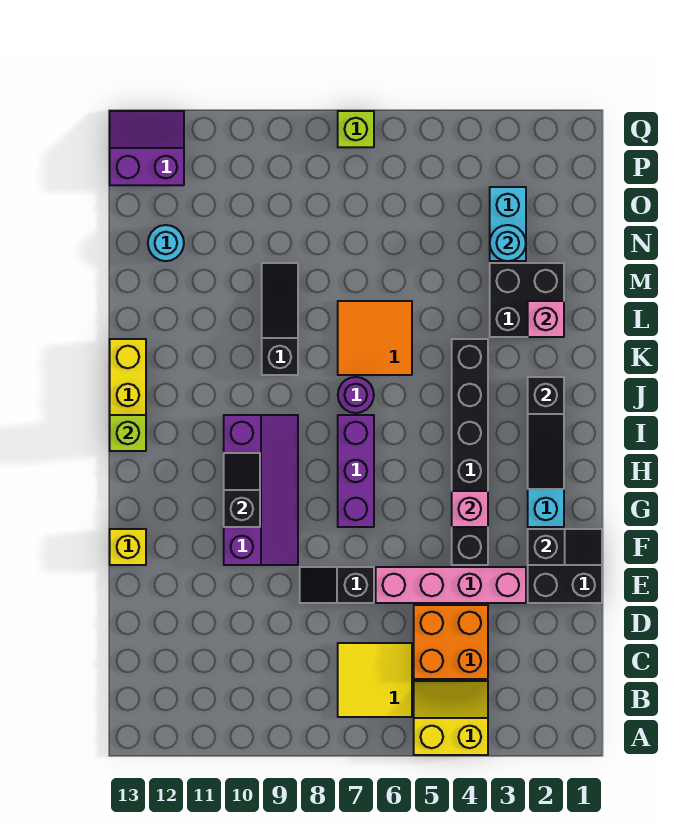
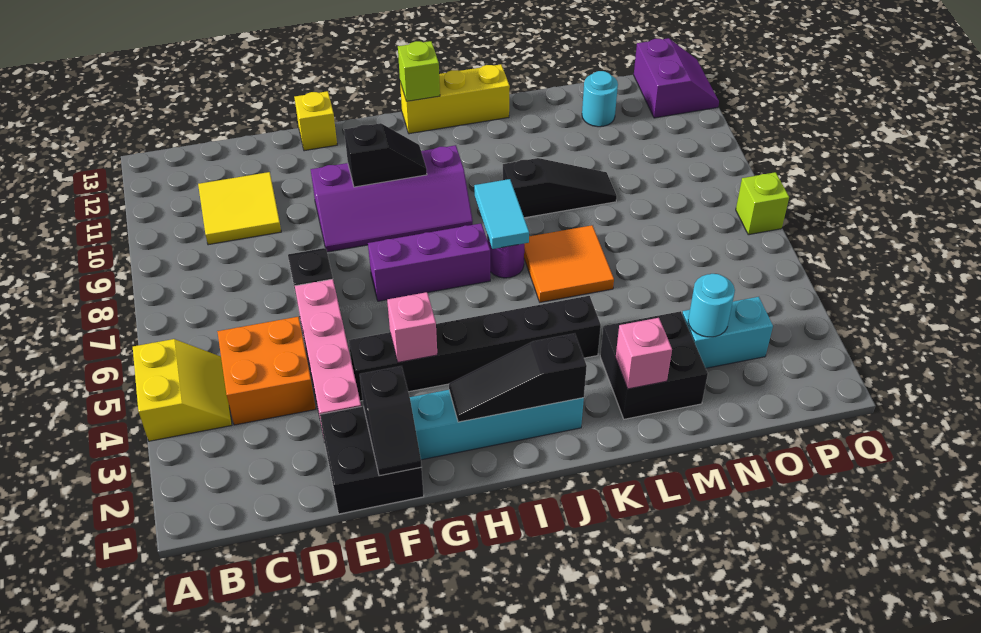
yellow tile B6:C7 level 1 -> yellow tile C10:D11 level 1
none -> cyan tile J7:J8 level 2

